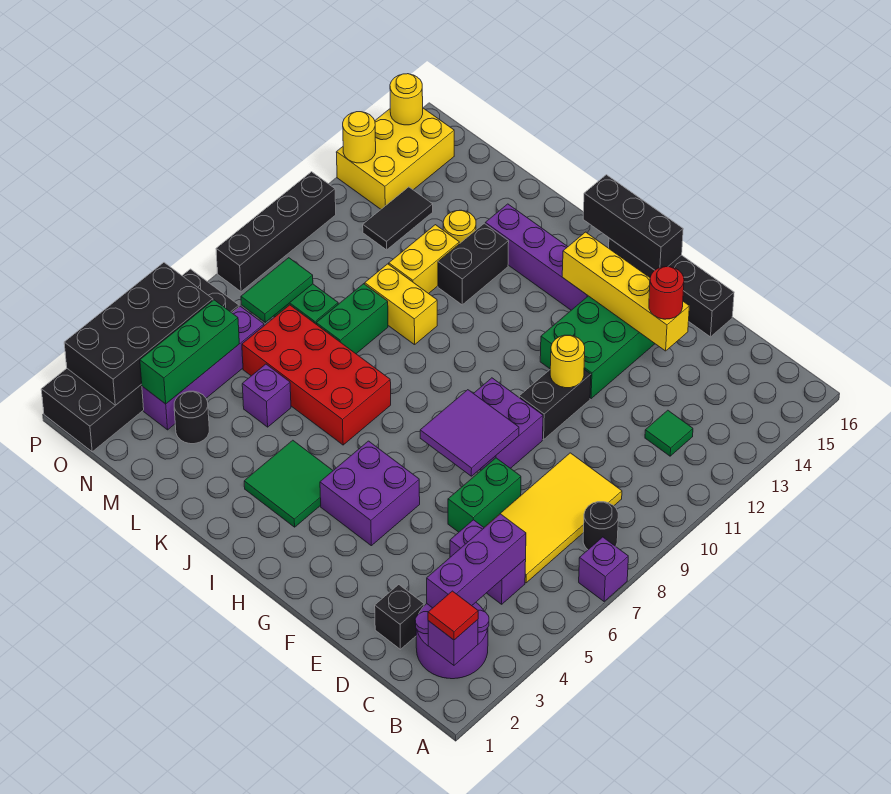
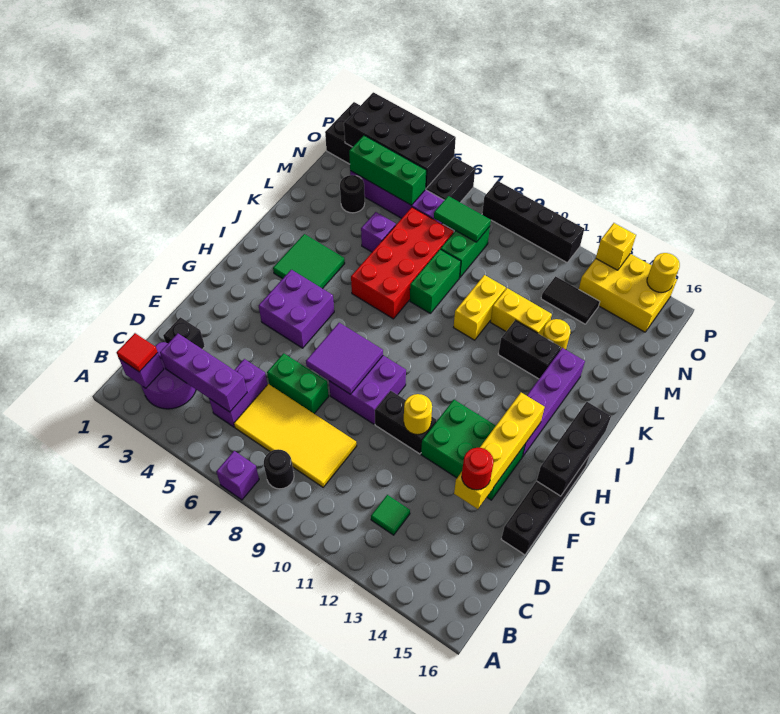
green brick L8:L9 level 1 -> green brick K8:L8 level 1
yellow round brick P13 level 2 -> yellow brick P13 level 2

